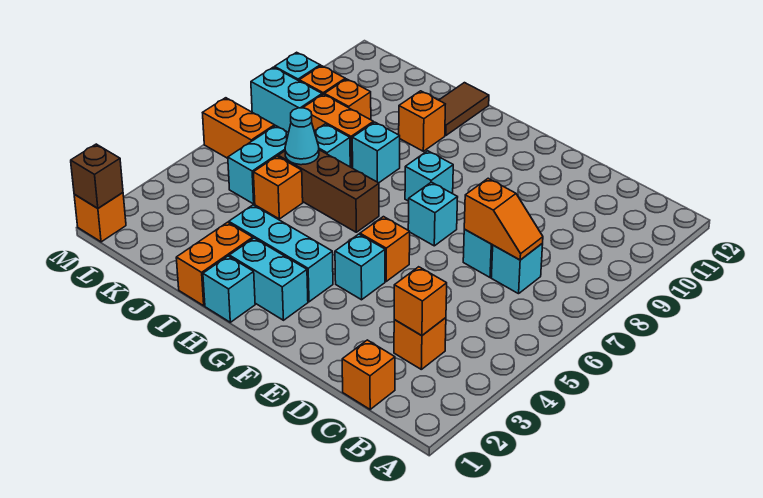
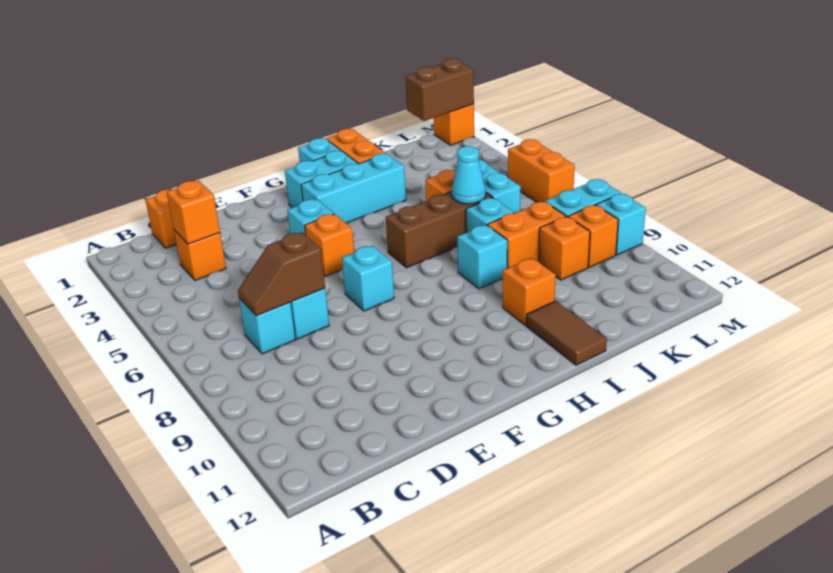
orange slope C7:D7 level 2 top D -> brown slope C7:D7 level 2 top D
cyan brick G8 level 1 -> none
orange brick L6:M6 level 1 -> orange brick M5:M6 level 1
brown brick M1 level 2 -> brown brick L1:M1 level 2

